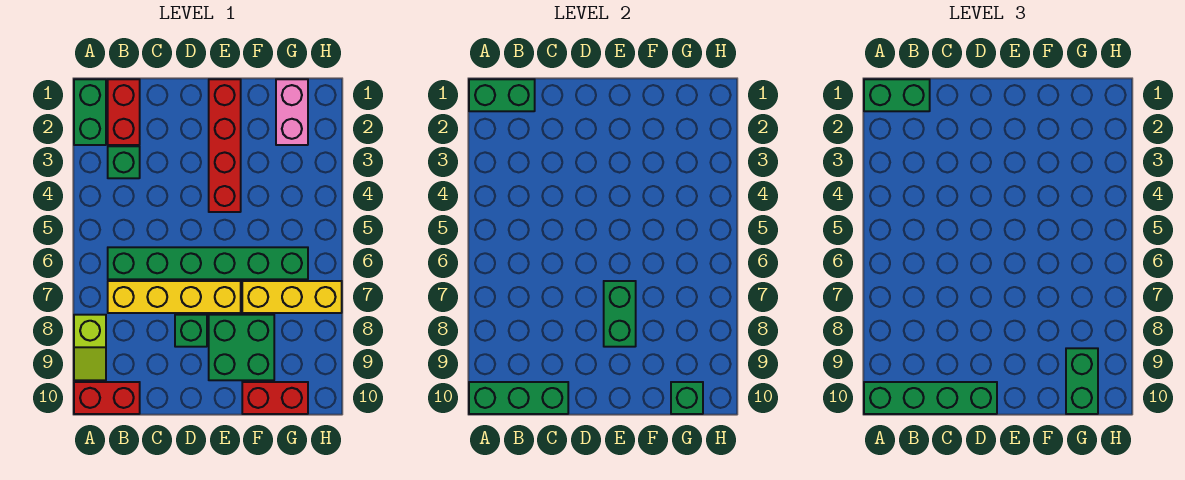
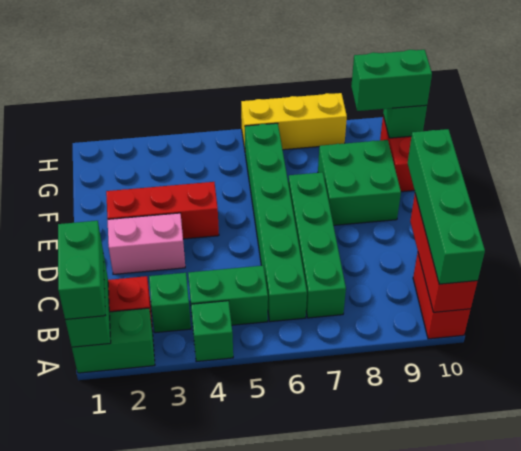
lime slope A8:A9 level 1 top 8 -> none
green brick A10:C10 level 2 -> red brick A10:C10 level 2
yellow brick B7:E7 level 1 -> green brick B7:E7 level 1
green brick D8 level 1 -> green brick A4 level 1
red brick E1:E4 level 1 -> red brick E2:E4 level 1
green brick E7:E8 level 2 -> green brick B4:B5 level 1
yellow brick F7:H7 level 1 -> yellow brick H6:H8 level 1
pink brick G1:G2 level 1 -> pink brick D2:D3 level 1

